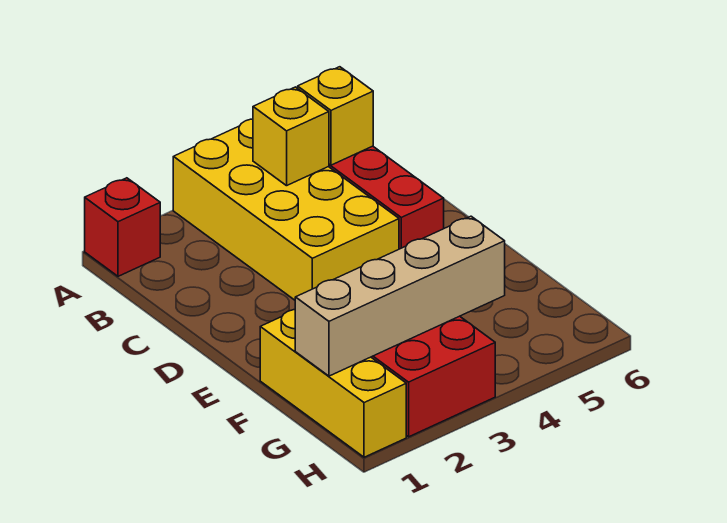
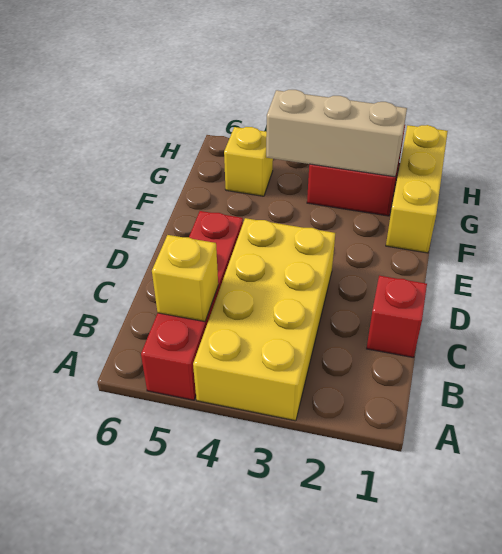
red brick A1 level 1 -> red brick C1 level 1
yellow brick B4 level 2 -> yellow brick G5 level 1
tan brick G1:G4 level 2 -> tan brick G2:G4 level 2

